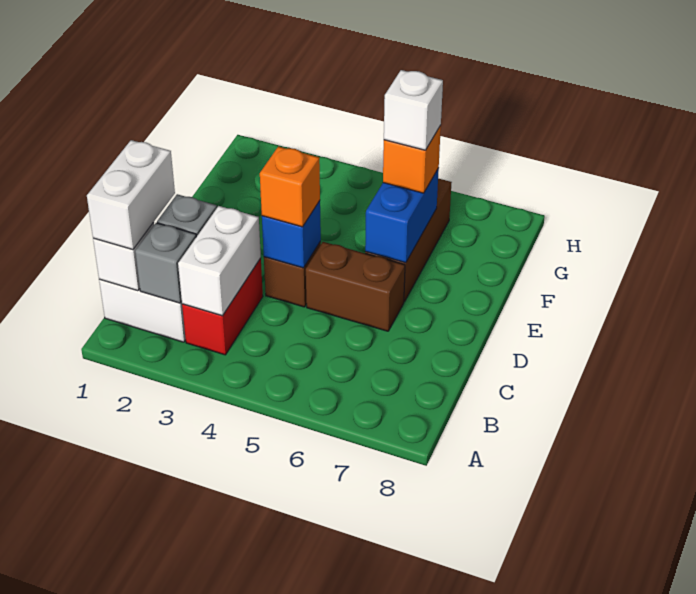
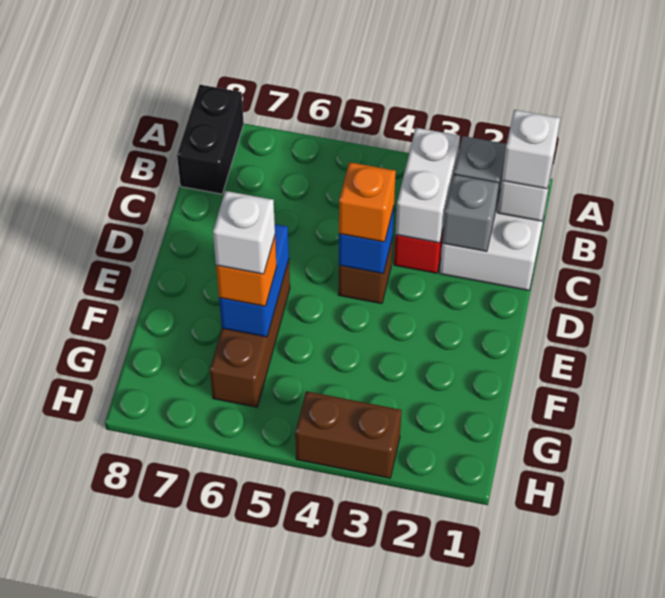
none -> black brick A8:B8 level 1
white brick B1:C1 level 3 -> white brick B1 level 3
brown brick D5:D6 level 1 -> brown brick H3:H4 level 1

